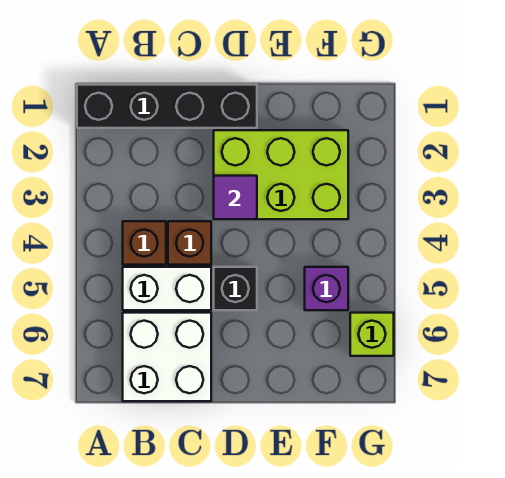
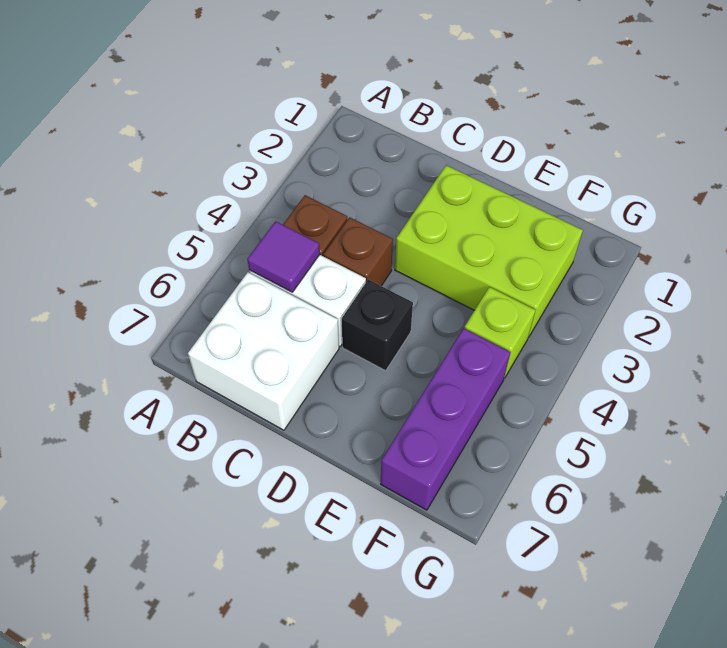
black brick A1:D1 level 1 -> none
purple tile D3 level 2 -> purple tile B5 level 2
purple brick F5 level 1 -> purple brick F5:F7 level 1
lime brick G6 level 1 -> lime brick F4 level 1

